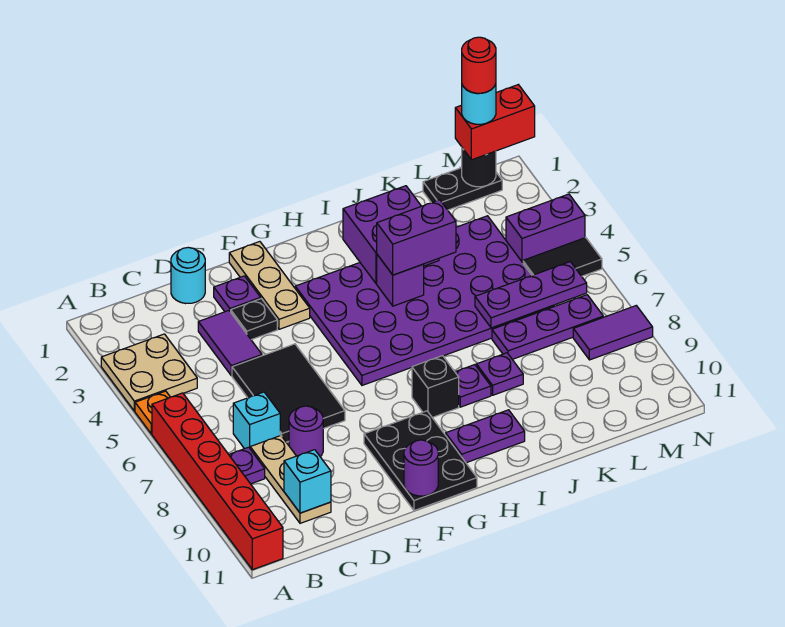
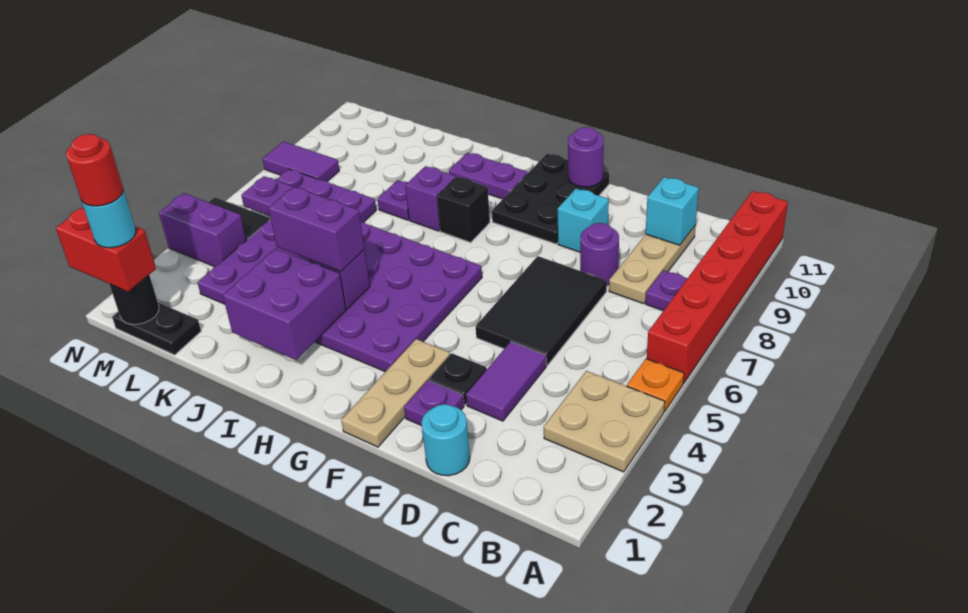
cyan brick C7 level 1 -> cyan brick E9 level 1
purple plate I8 level 1 -> purple brick I8 level 1

